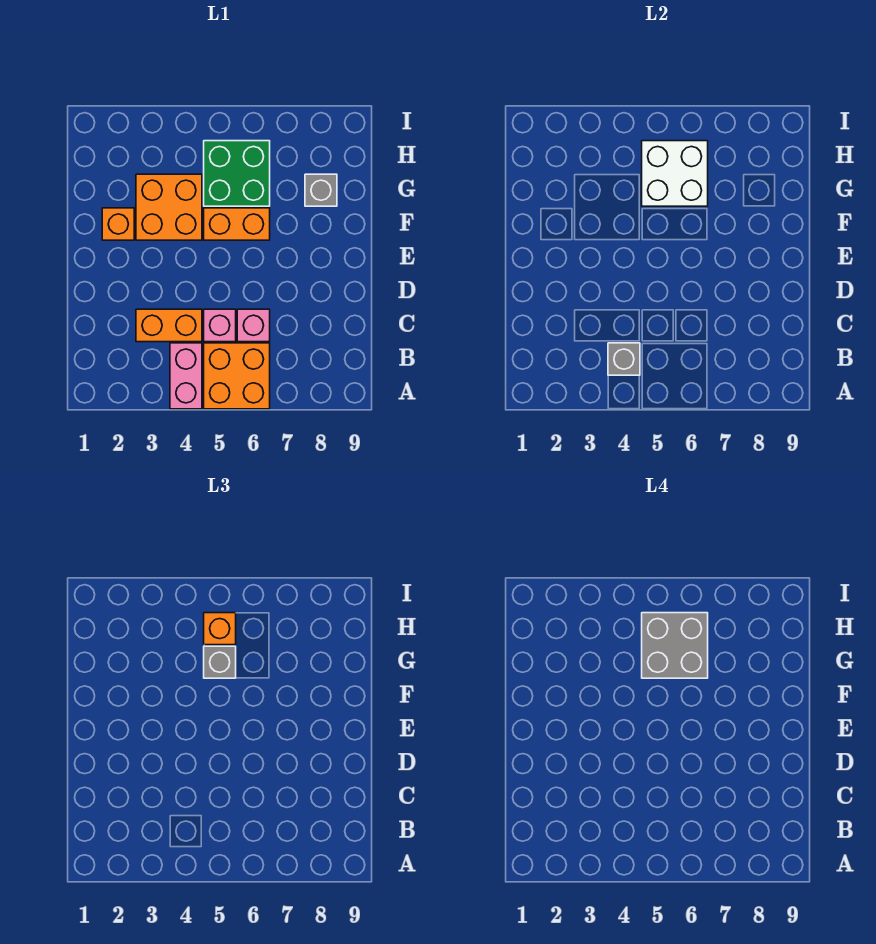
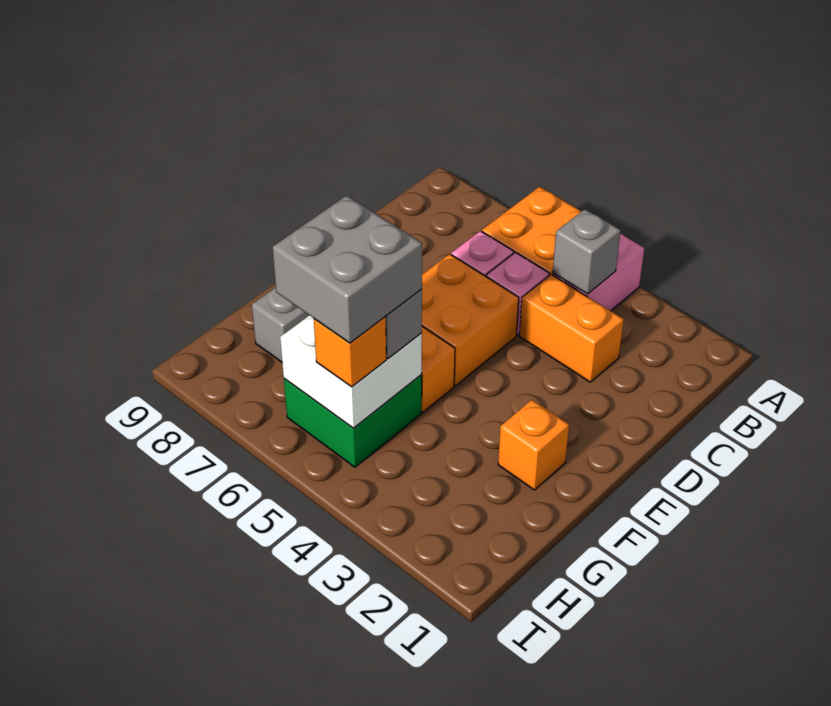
orange brick F3:G4 level 1 -> orange brick D5:E6 level 1

